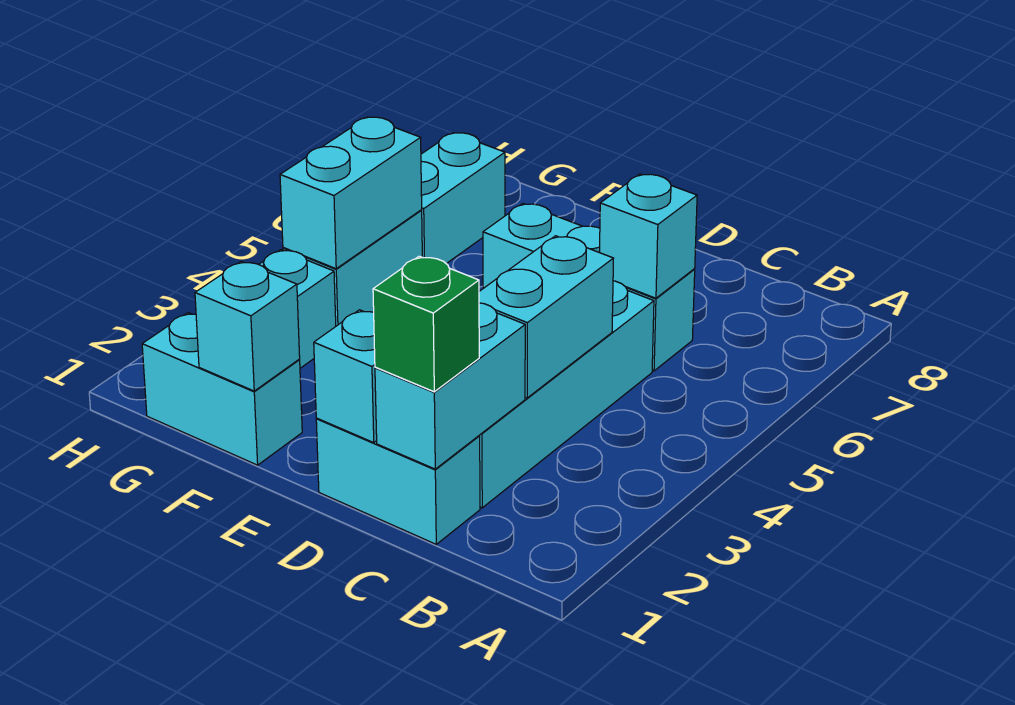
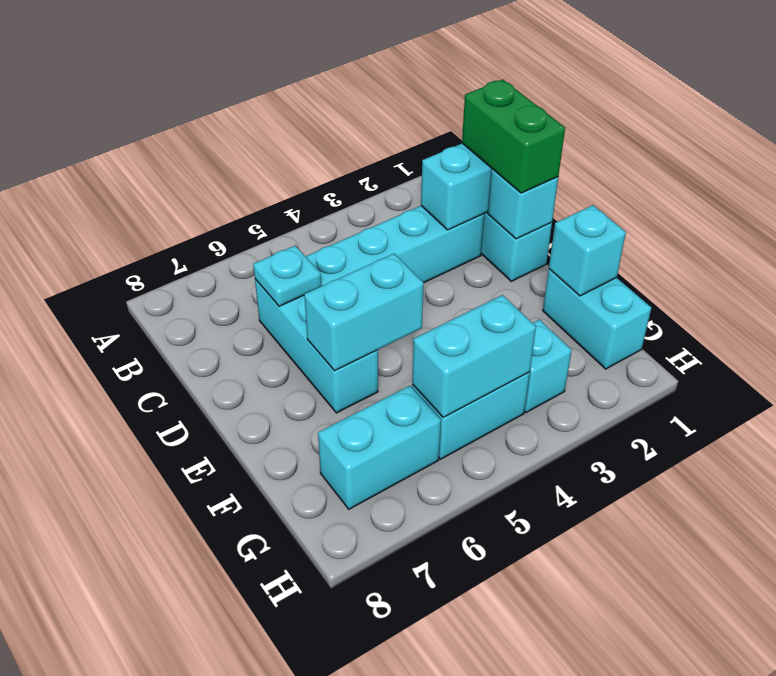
green brick C1 level 3 -> green brick C1:D1 level 3
cyan brick C3:C4 level 2 -> cyan brick E5:E6 level 2
cyan brick C6 level 2 -> cyan plate C6 level 2

